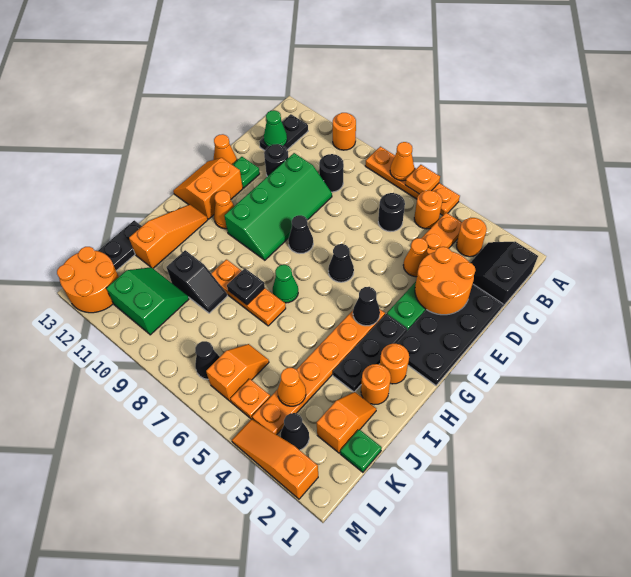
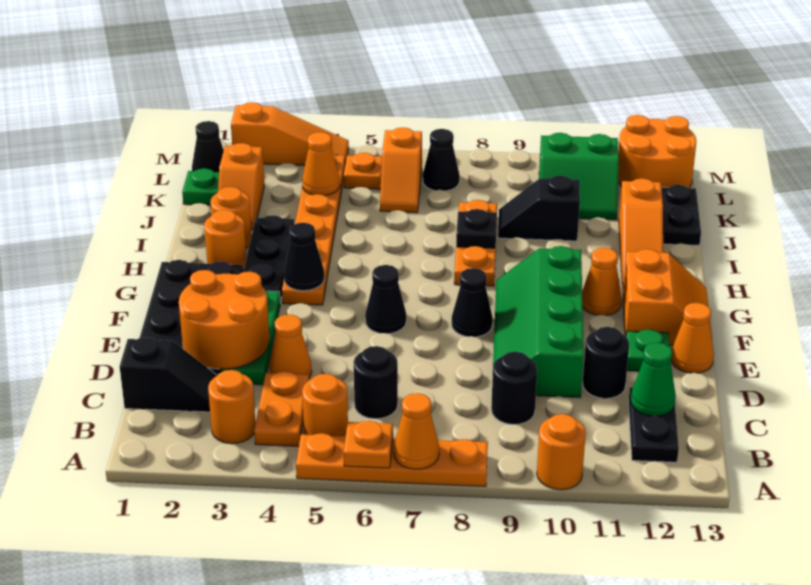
black slope B1:C2 level 1 top 1 -> black slope C1:C2 level 1 top 1
green cone H7 level 1 -> none
orange plate I7:I9 level 1 -> orange plate H8:J8 level 1
black cone L3 level 1 -> black cone L1 level 1

